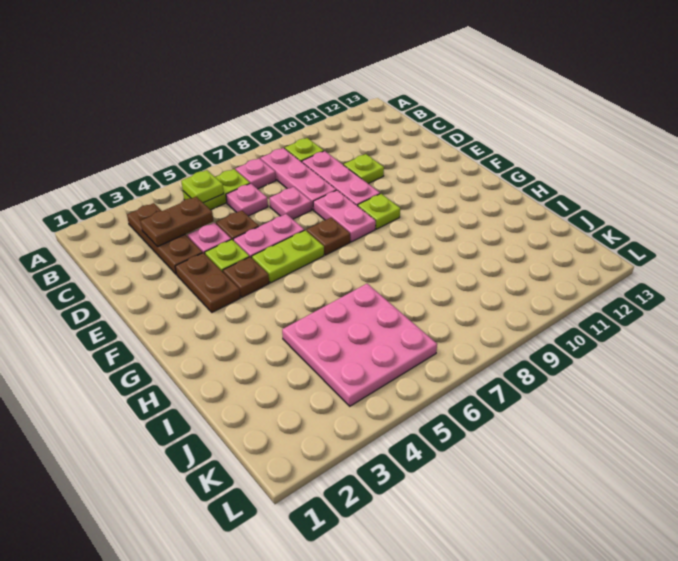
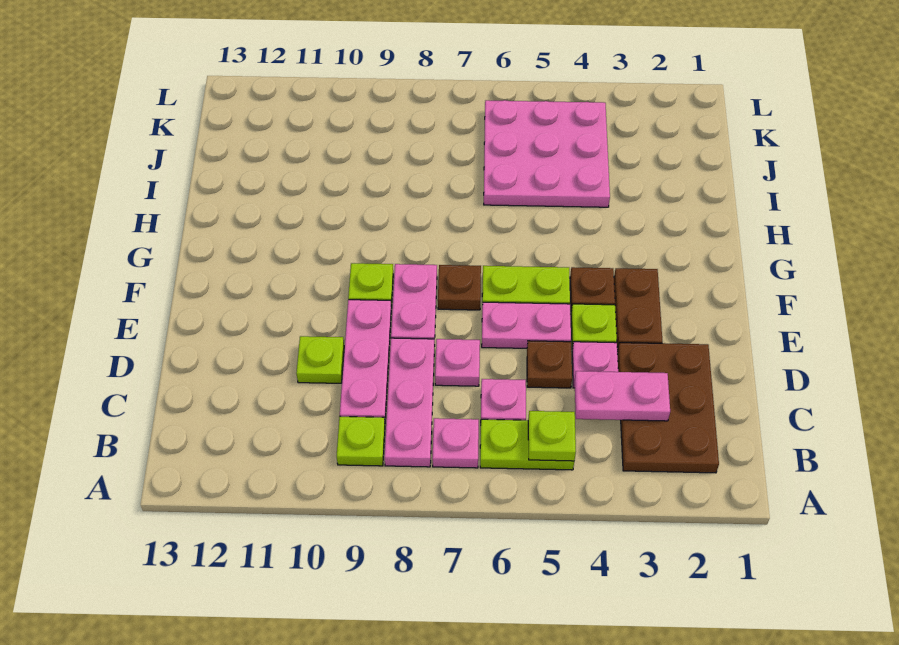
brown plate B3:D3 level 1 -> brown plate B2:D3 level 1
brown plate C3:C4 level 2 -> pink plate C3:C4 level 2

